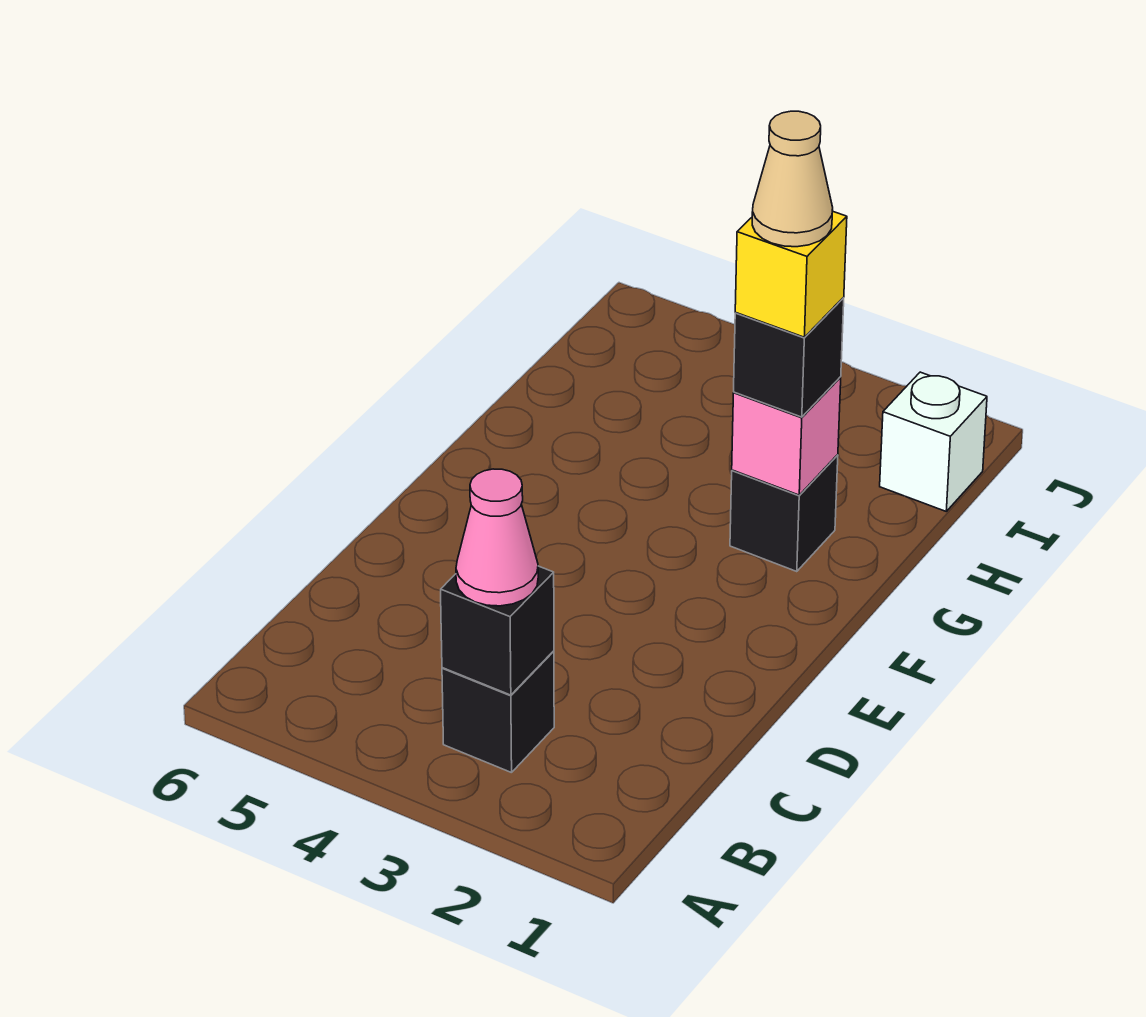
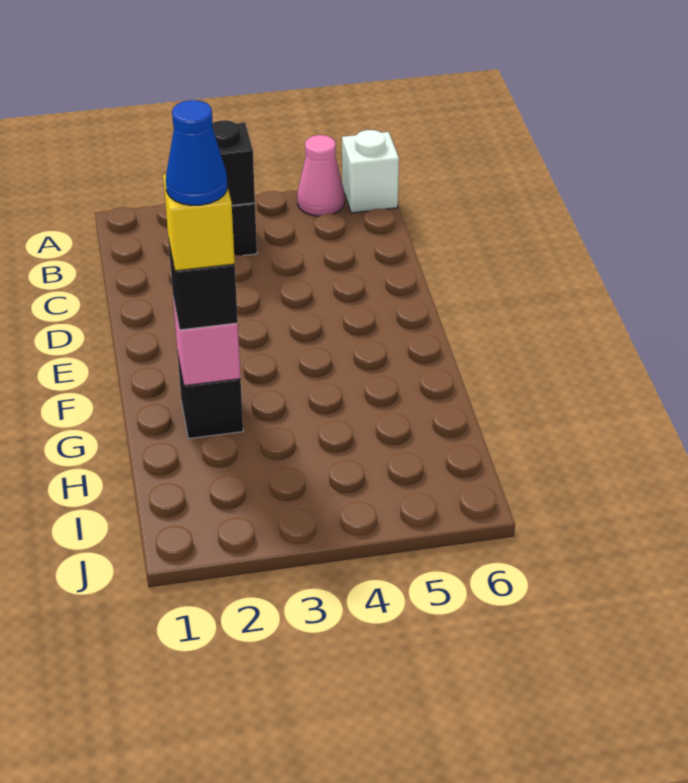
pink cone B3 level 3 -> pink cone A5 level 1
tan cone G2 level 5 -> blue cone G2 level 5
white brick I1 level 1 -> white brick A6 level 1

